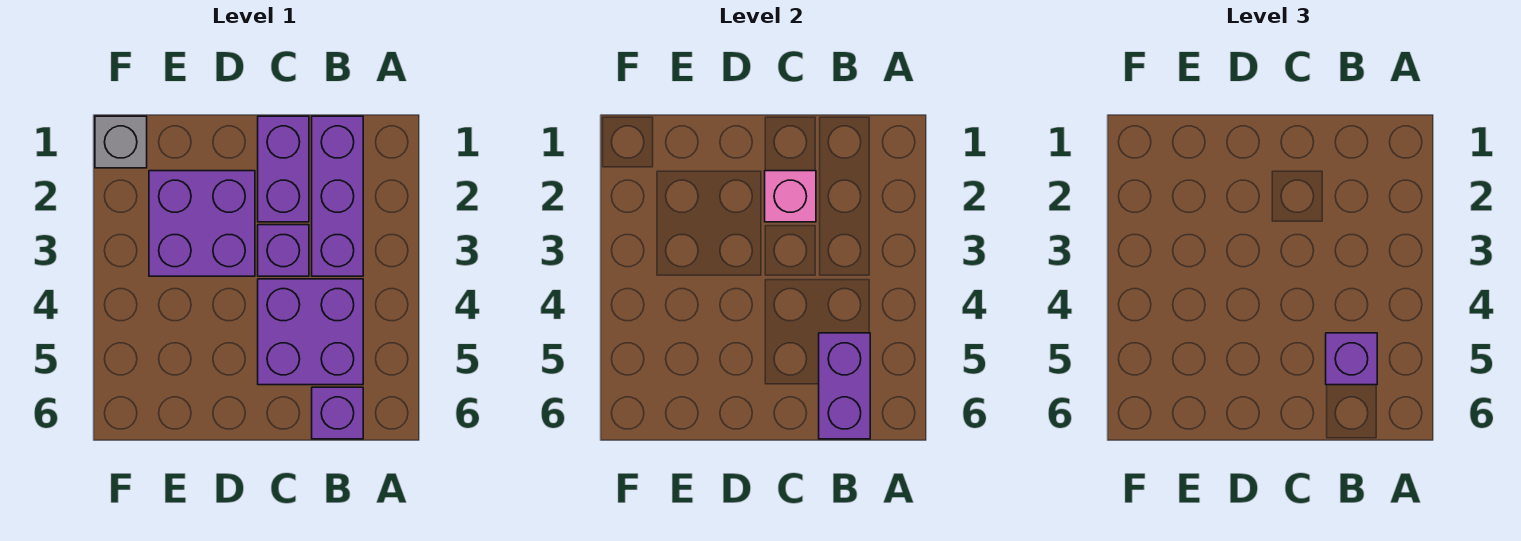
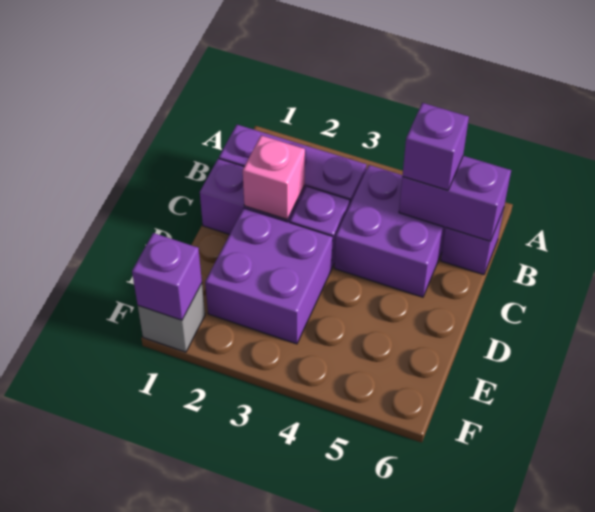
none -> purple brick F1 level 2

